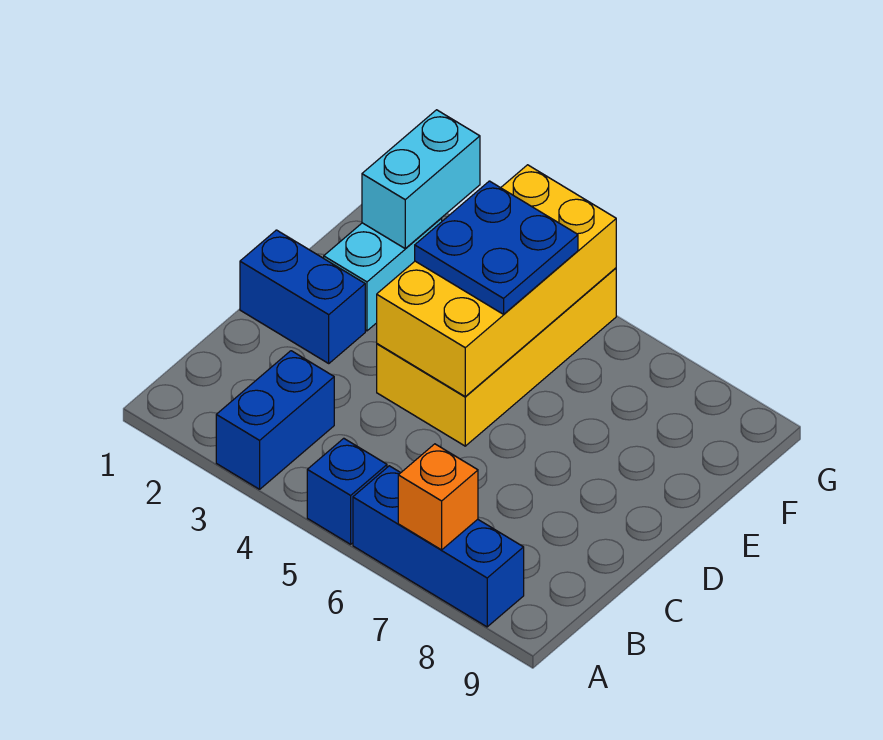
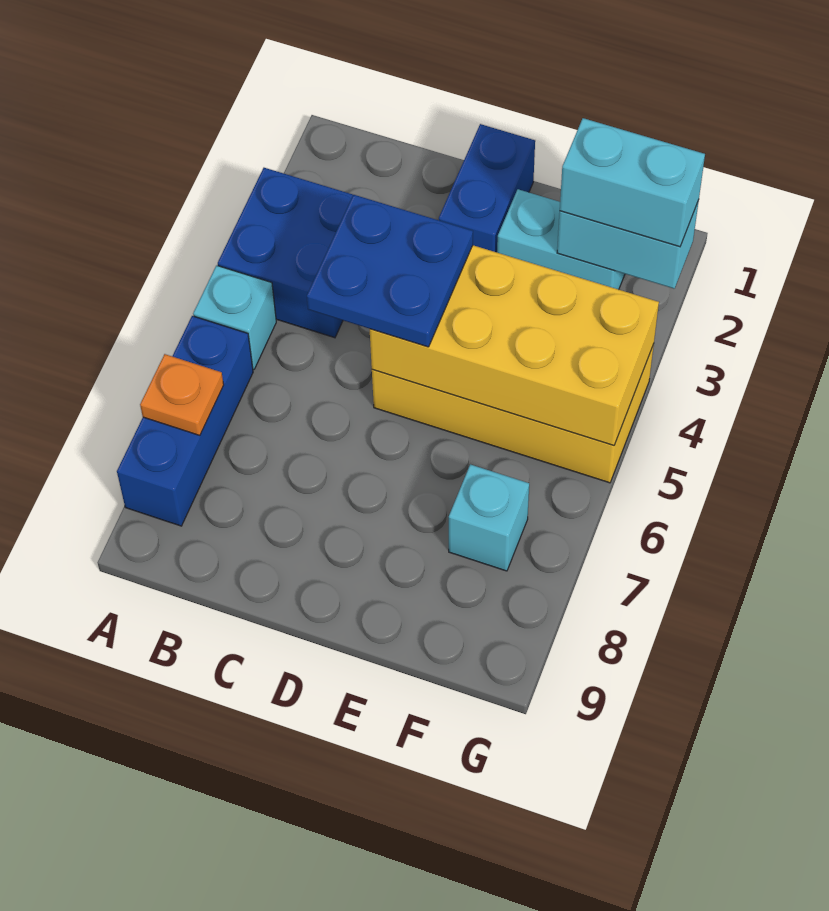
blue brick A3:B3 level 1 -> blue brick A3:B4 level 1
blue brick A5 level 1 -> cyan brick A5 level 1
orange brick A7 level 2 -> orange plate A7 level 2
blue plate E4:F5 level 3 -> blue plate C4:D5 level 3
none -> cyan brick F2:G2 level 3
none -> cyan brick F7 level 1

